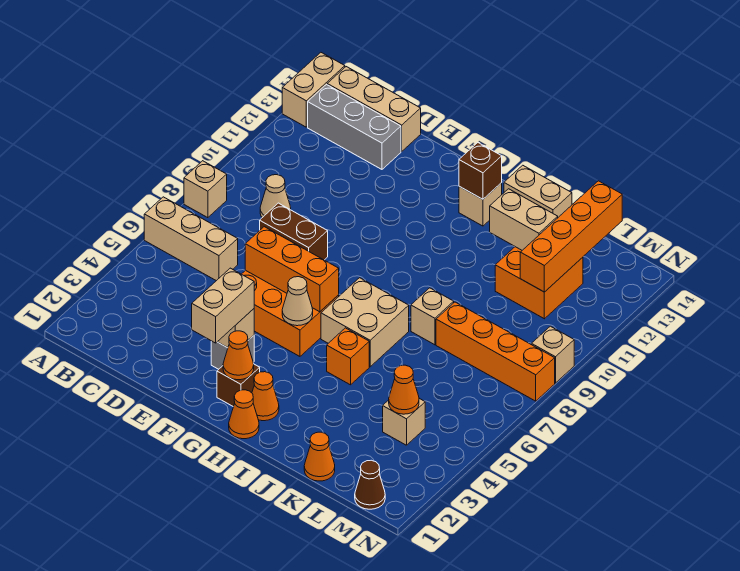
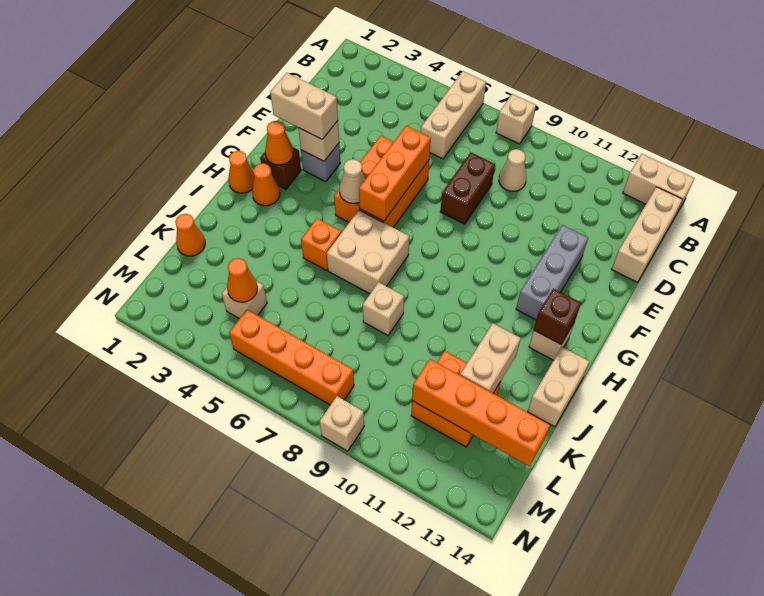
grey brick B13:D13 level 1 -> grey brick E12:G12 level 1
orange brick K8:N8 level 1 -> orange brick M5:M8 level 1
brown cone M1 level 1 -> none

